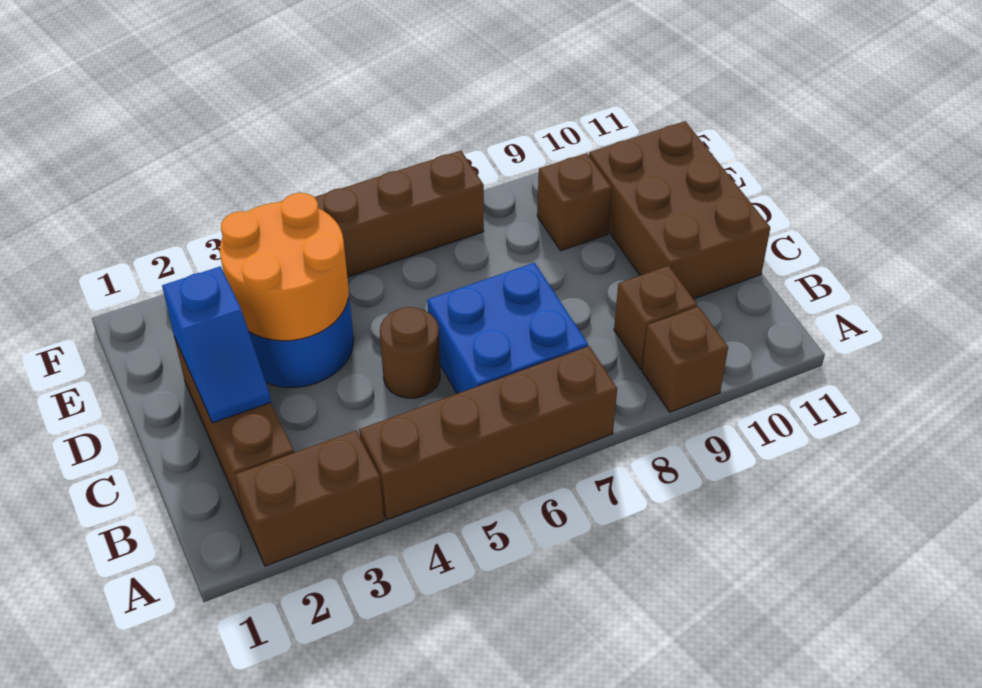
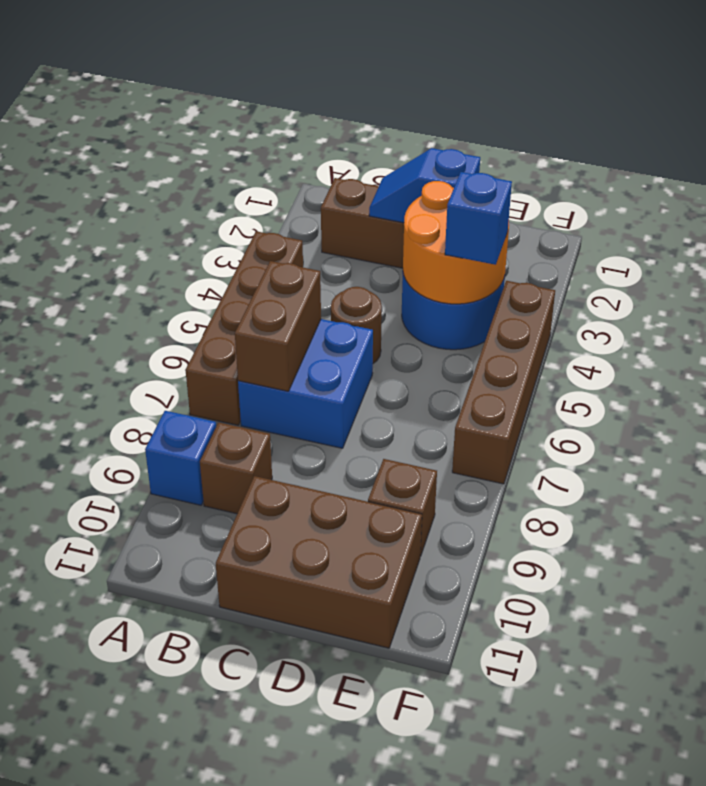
brown brick A2:A3 level 1 -> brown brick B6:B7 level 2
brown brick A9 level 1 -> blue brick A9 level 1
none -> blue brick E4 level 3

